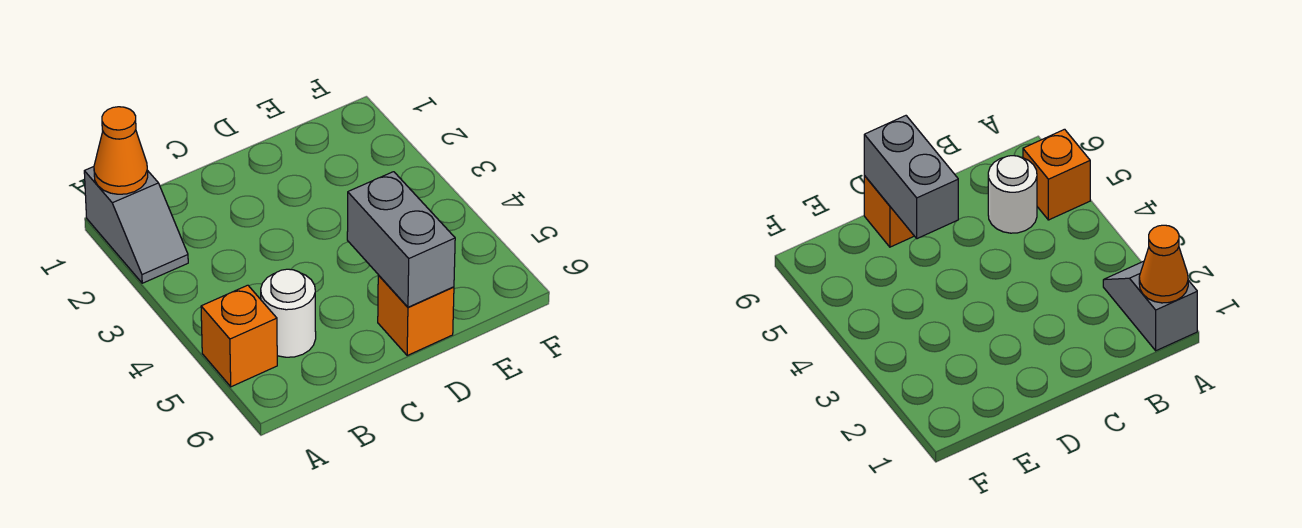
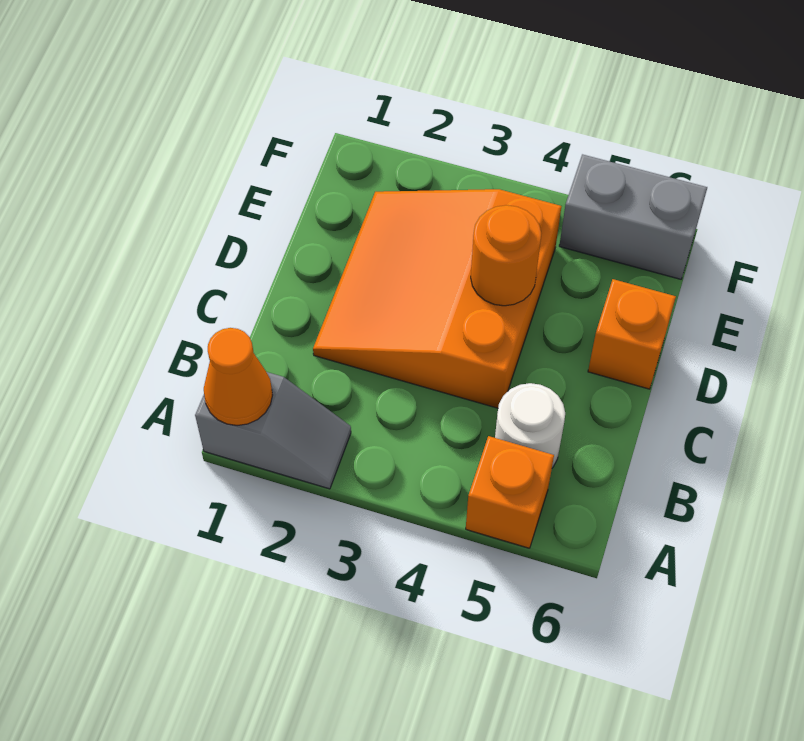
none -> orange slope C2:E4 level 1 top 4
none -> orange round brick D4 level 2
grey brick D5:D6 level 2 -> grey brick F5:F6 level 1

